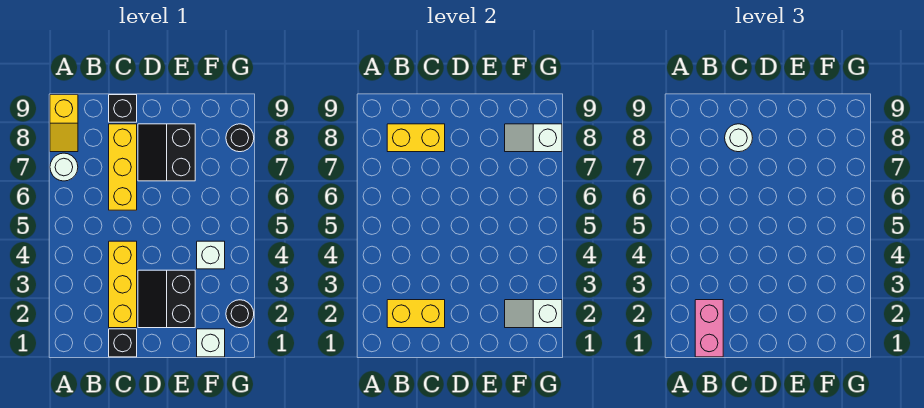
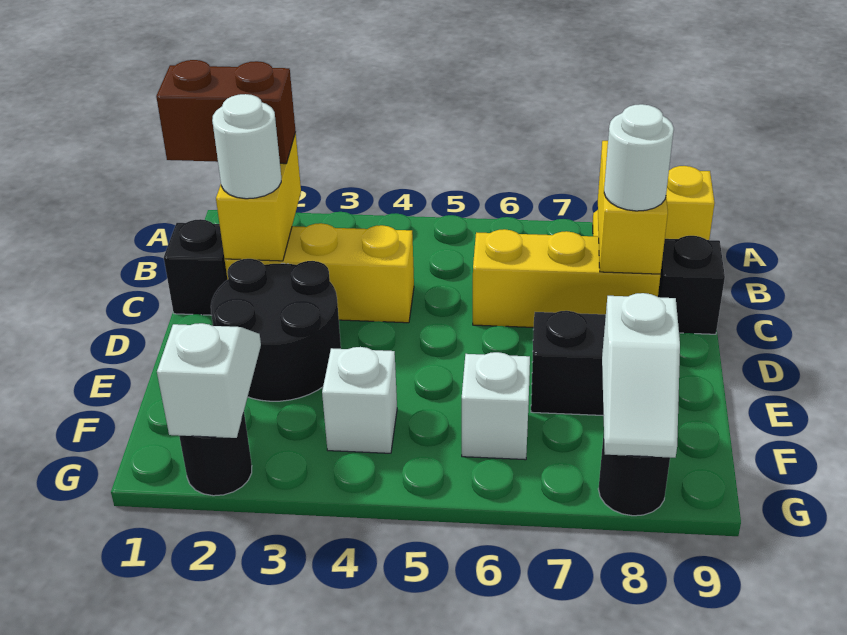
white round brick A7 level 1 -> white round brick C2 level 3
pink brick B1:B2 level 3 -> brown brick B1:B2 level 3
black slope D2:E3 level 1 top E -> black round brick D2:E3 level 1
white brick F1 level 1 -> white brick F6 level 1
white slope F8:G8 level 2 top G -> white slope F8:G8 level 2 top F

